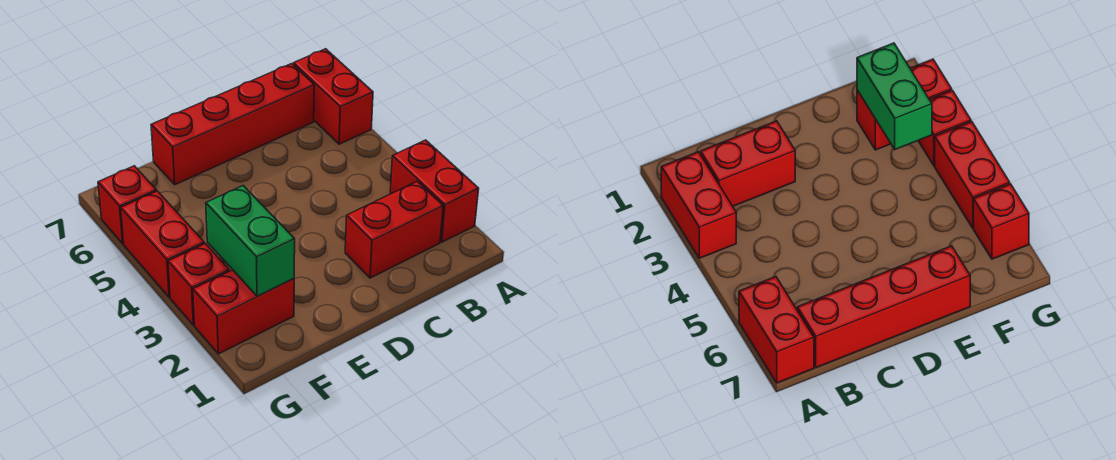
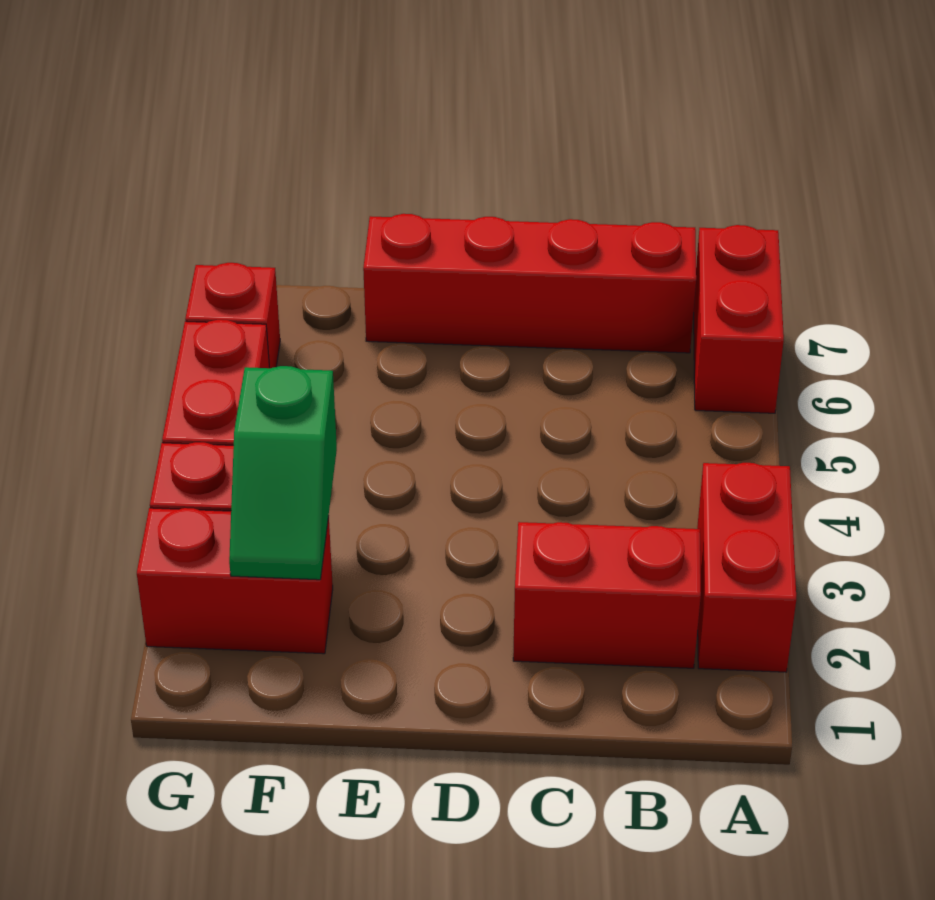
green brick F2:F3 level 2 -> green slope F2:F3 level 2 top 3

